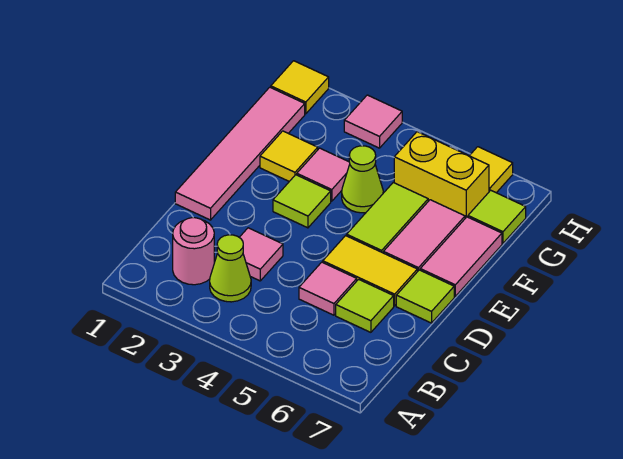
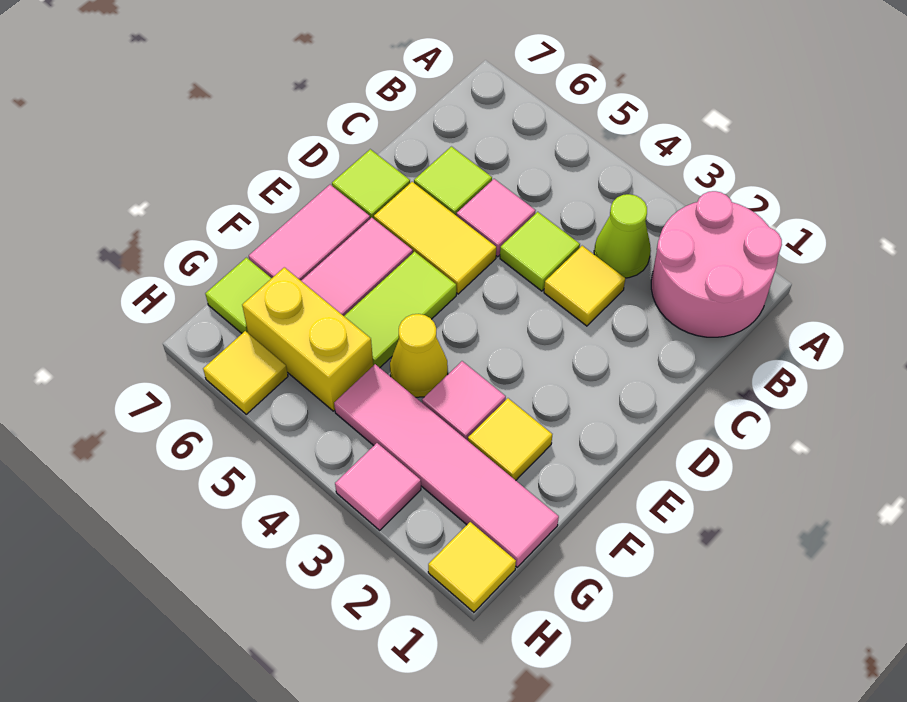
pink round brick B2 level 1 -> pink round brick A1:B2 level 1
pink tile C3 level 1 -> yellow tile C3 level 1
pink tile D1:G1 level 1 -> pink tile G1:G4 level 1
lime tile E3 level 1 -> lime tile C4 level 1
lime cone F4 level 1 -> yellow cone F4 level 1

